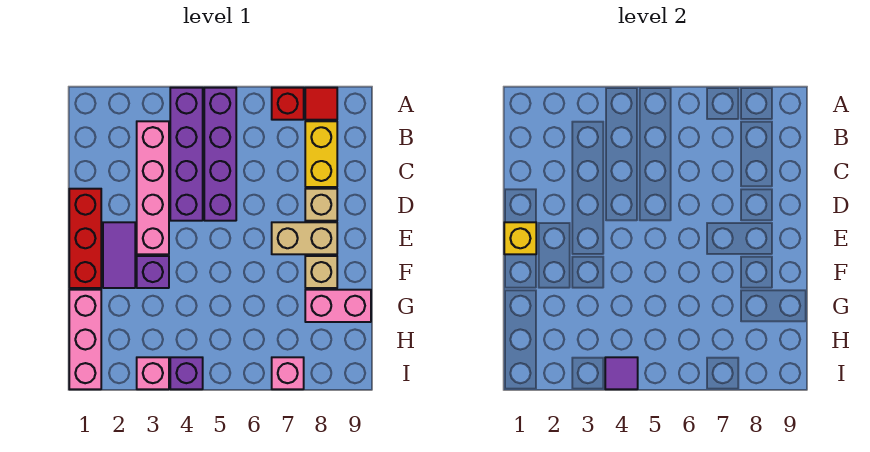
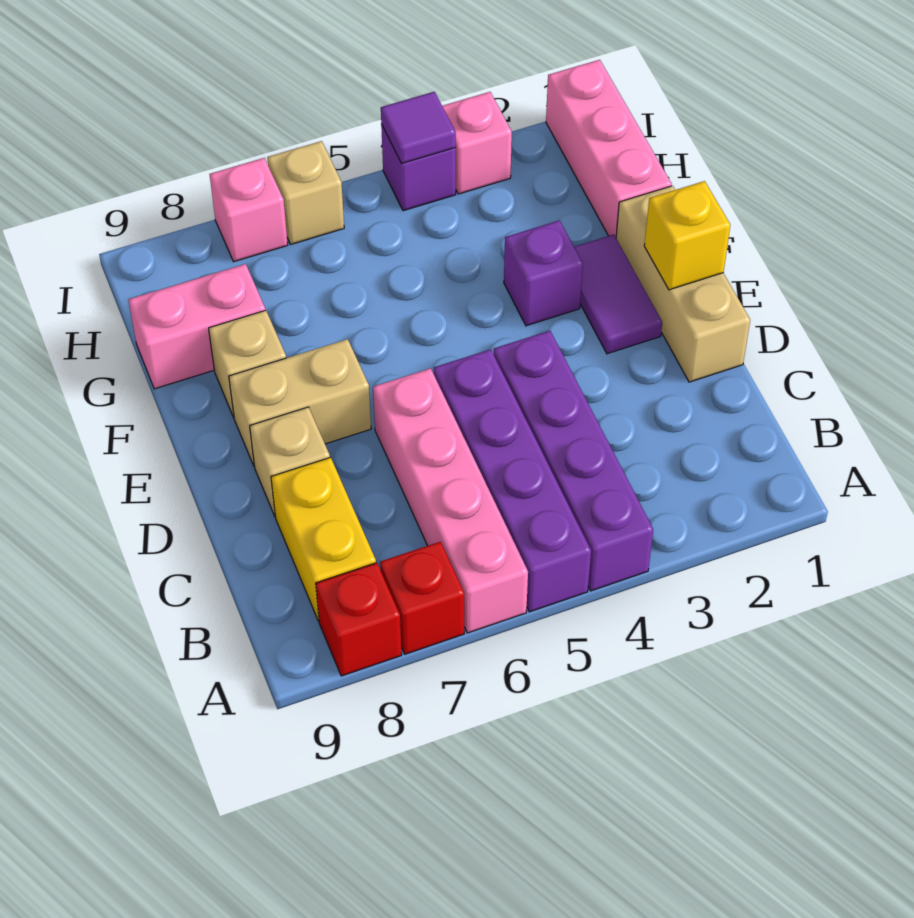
red tile A8 level 1 -> red brick A8 level 1
pink brick B3:E3 level 1 -> pink brick A6:D6 level 1
red brick D1:F1 level 1 -> tan brick D1:F1 level 1
none -> tan brick I6 level 1

